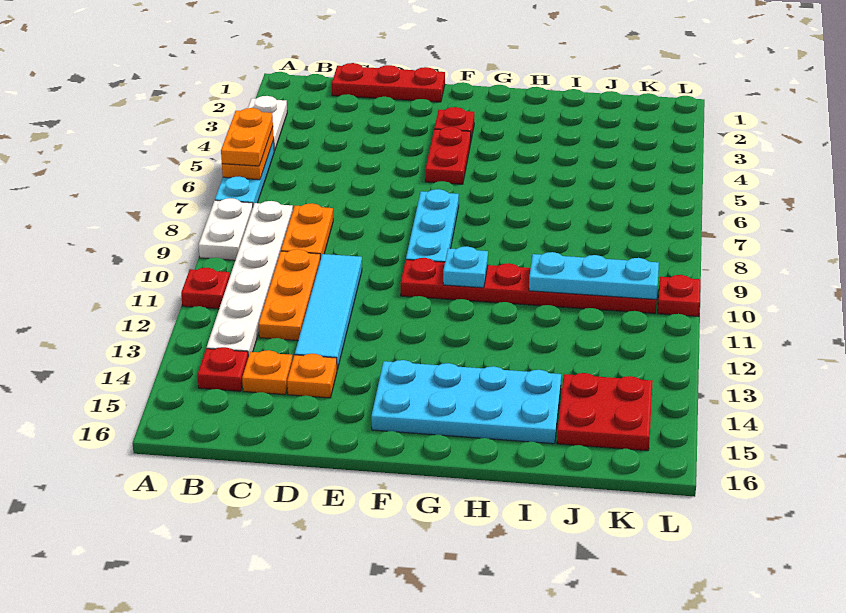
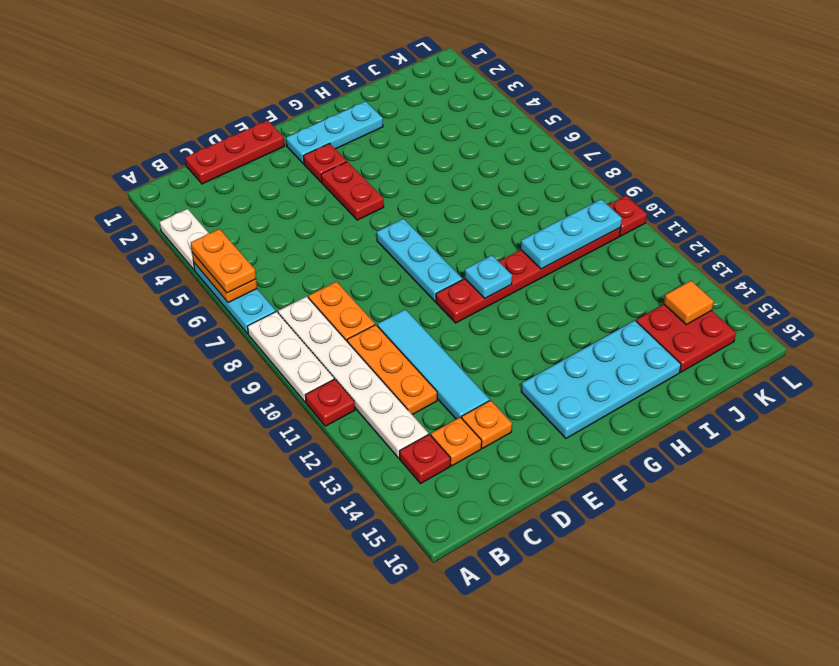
white plate A8:A9 level 1 -> white plate A8:A10 level 1
none -> cyan plate F2:H2 level 1
none -> orange tile K14 level 2

